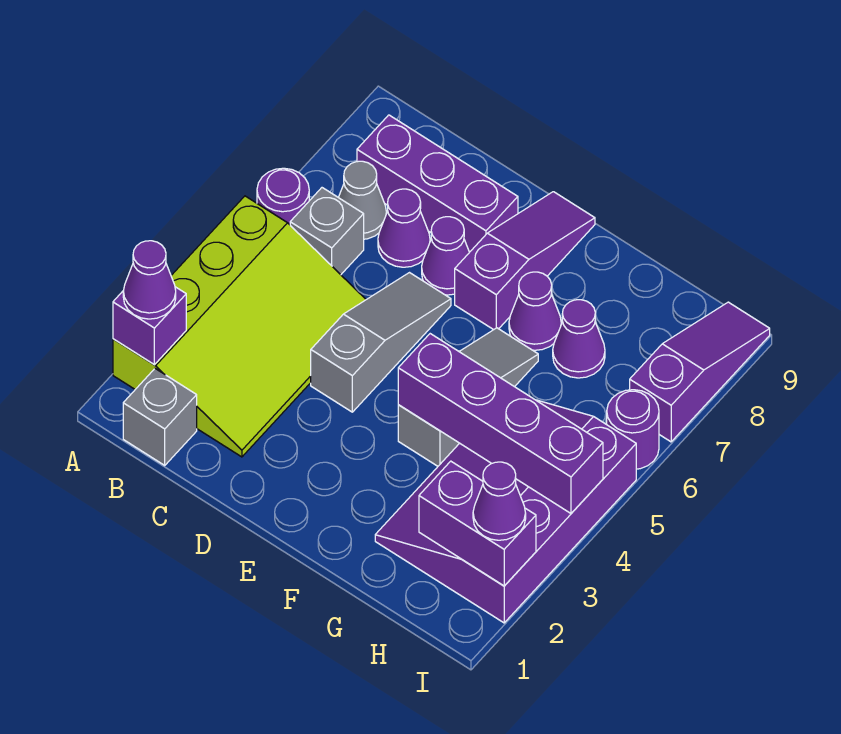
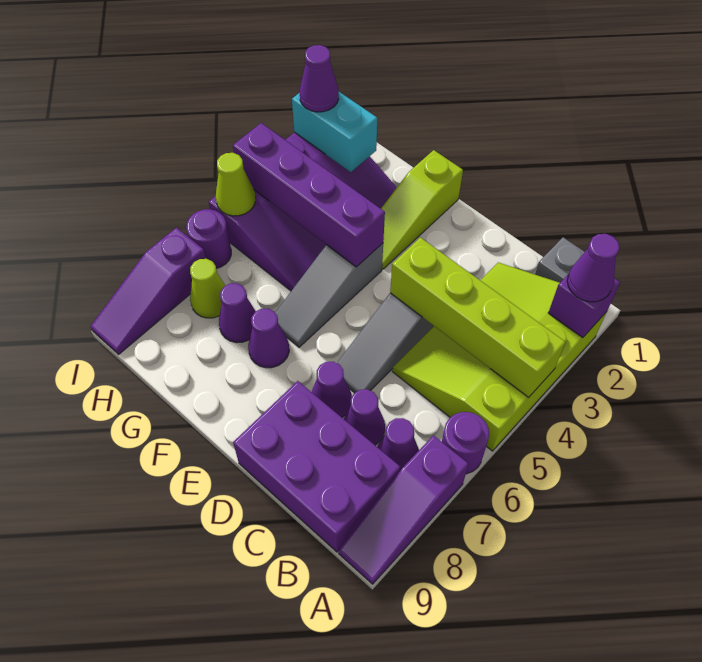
none -> lime brick A4:D4 level 2
grey brick B6 level 1 -> none
grey cone B7 level 1 -> purple cone B7 level 1
purple brick B8:D8 level 1 -> purple brick B8:D9 level 1
purple slope E7:E9 level 1 top 7 -> purple slope A7:A9 level 1 top 7
none -> lime slope F1:F3 level 1 top 1
purple brick H2:I2 level 2 -> cyan brick H2:I2 level 2
none -> lime cone H7 level 1
none -> lime cone I5 level 2

